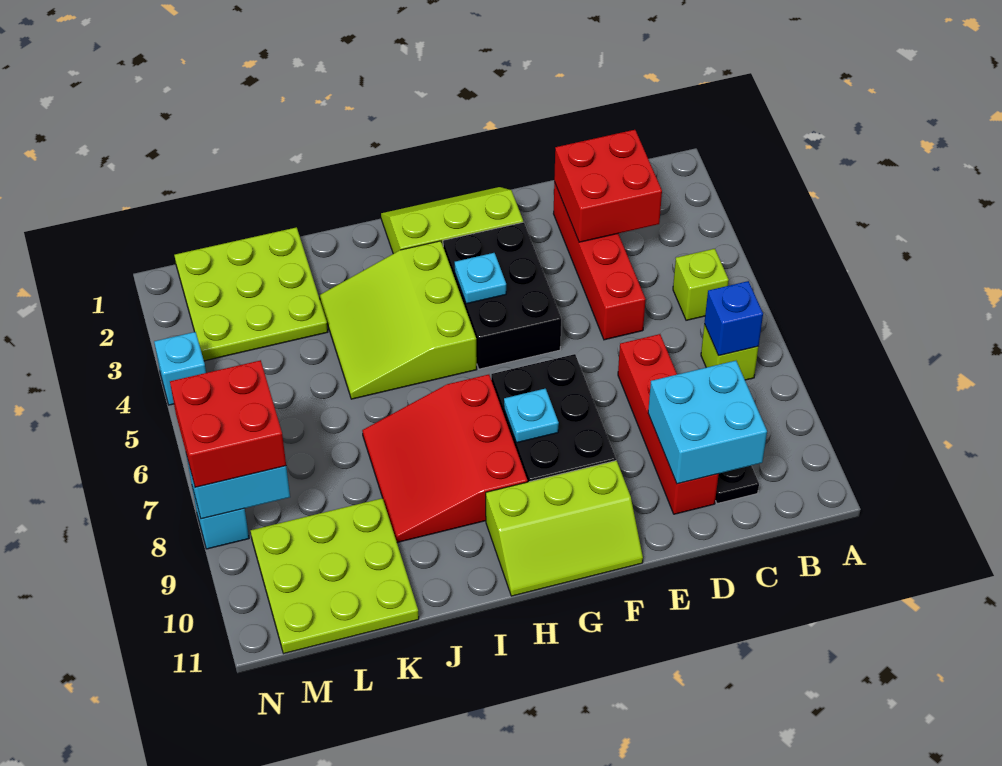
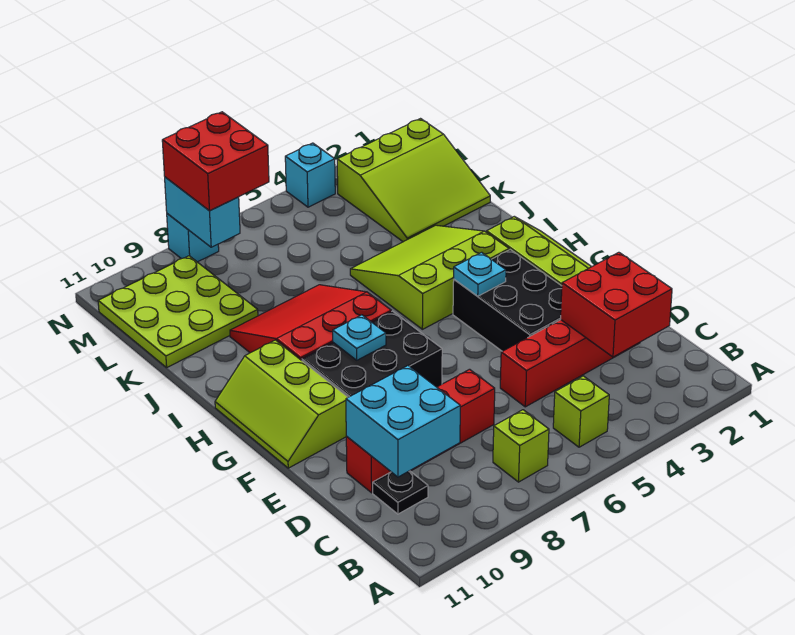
blue brick B7 level 2 -> none
black brick F3:G5 level 1 -> black brick E3:G4 level 1
lime plate K1:M3 level 1 -> lime slope K1:M3 level 1 top M

